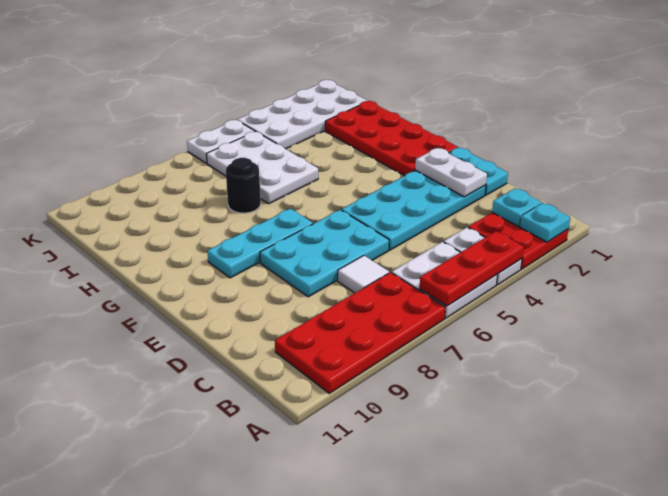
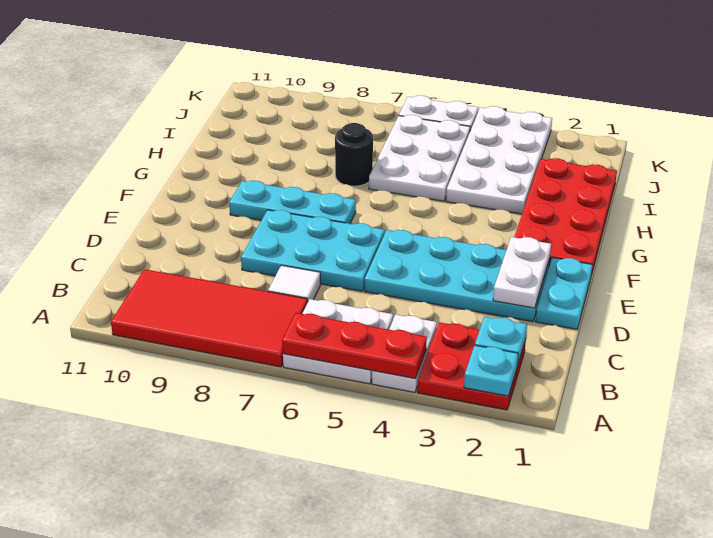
red plate A7:B10 level 1 -> red tile A7:B10 level 1
white plate J1:K4 level 1 -> white plate H3:K4 level 1

